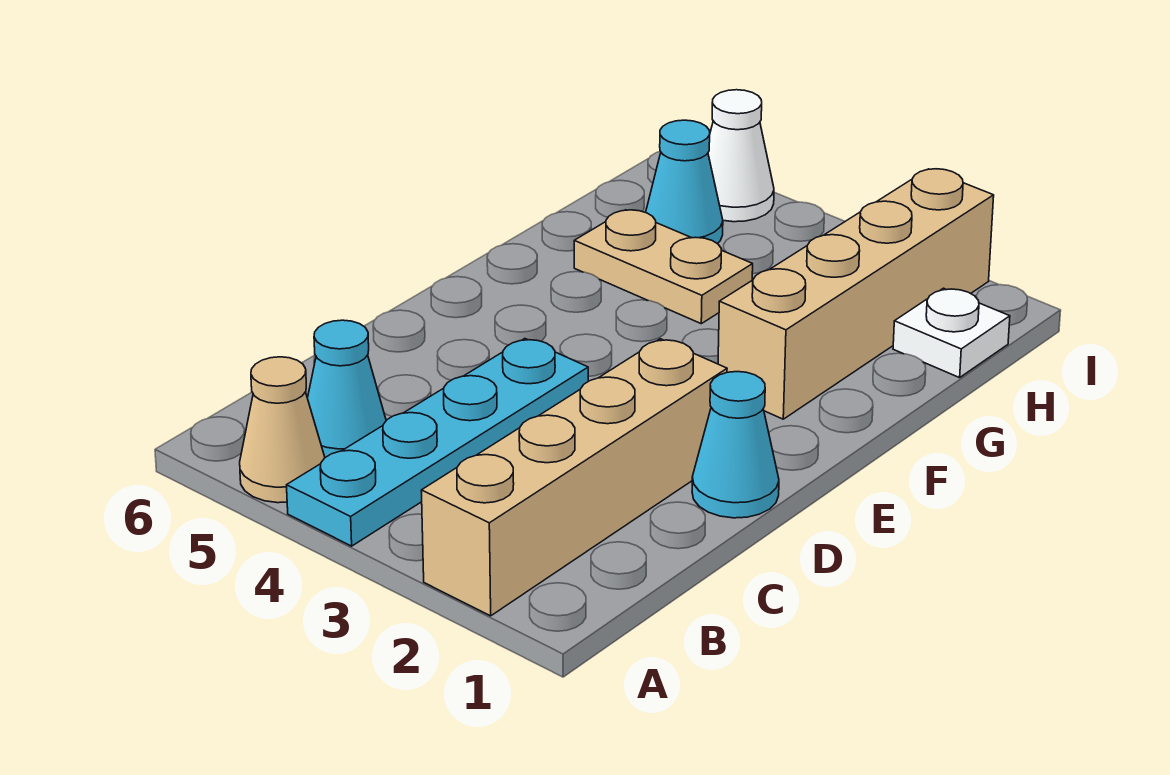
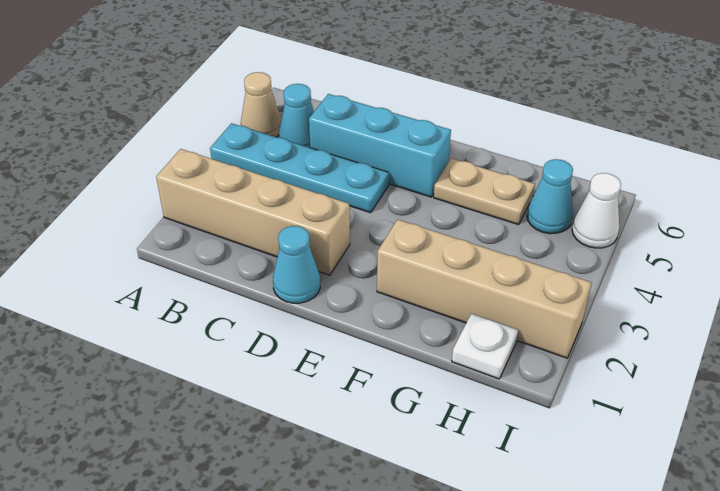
none -> cyan brick C5:E5 level 1
tan plate G4:G5 level 1 -> tan plate F5:G5 level 1

